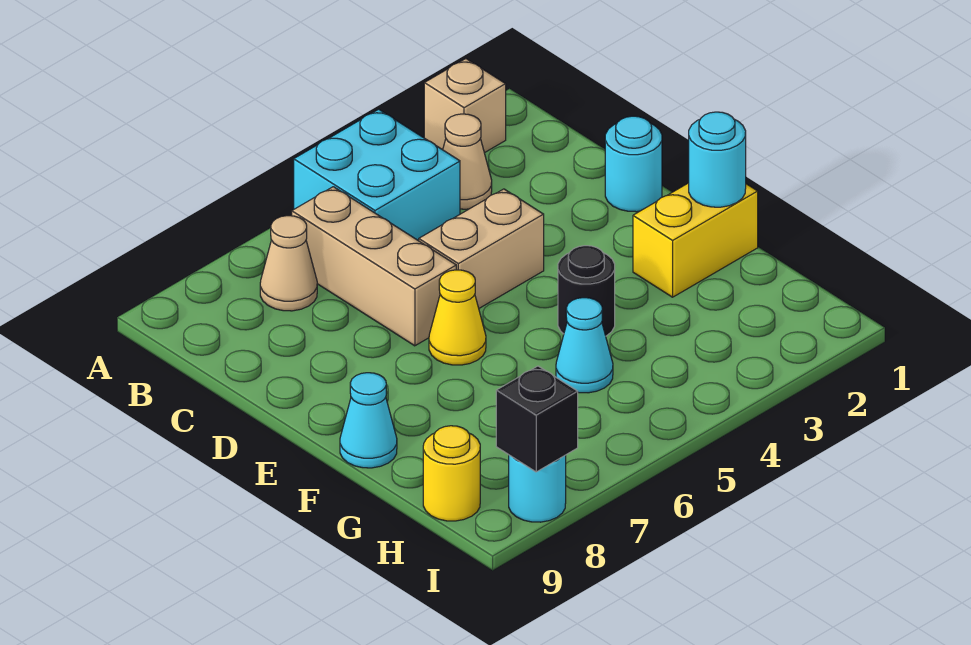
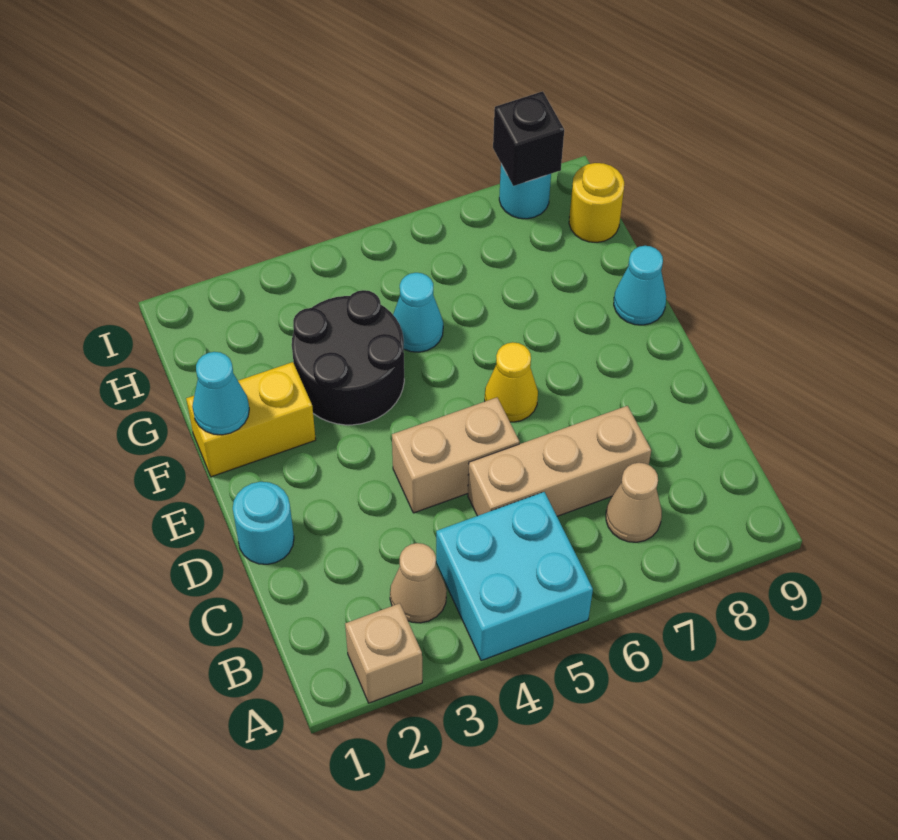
tan brick B6:D6 level 1 -> tan brick C5:C7 level 1
cyan round brick F1 level 2 -> cyan cone F1 level 2
black round brick F4 level 1 -> black round brick F3:G4 level 1

